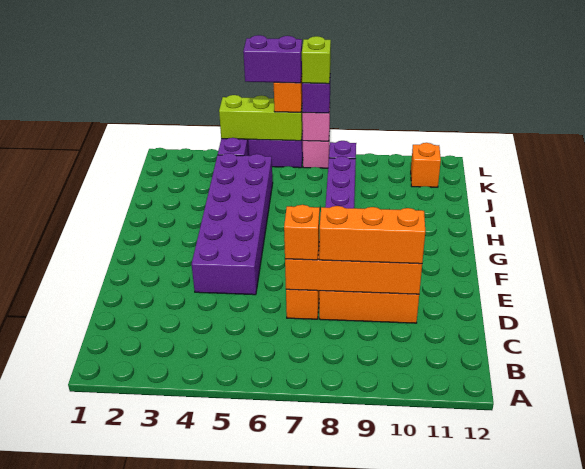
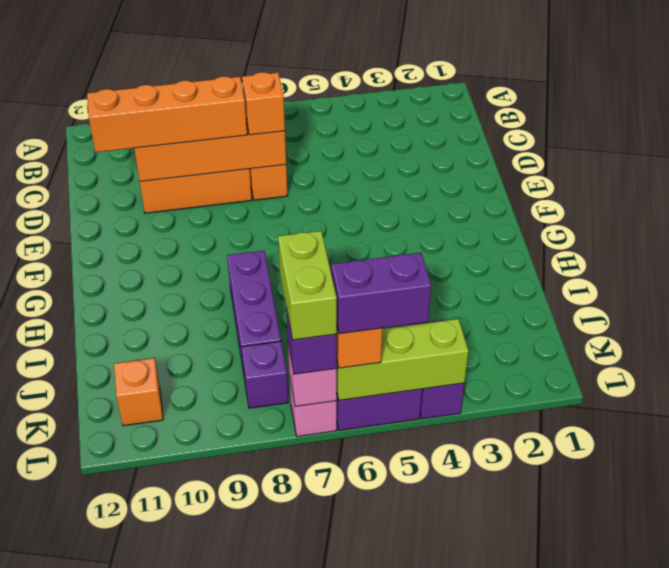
orange brick D8:D10 level 3 -> orange brick D8:D11 level 3
purple brick E4:J5 level 1 -> none
lime brick L7 level 4 -> lime brick K7:L7 level 4

